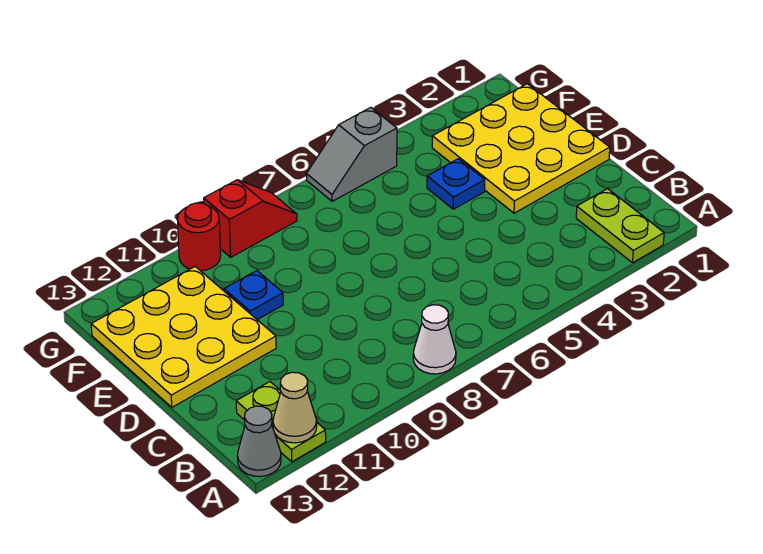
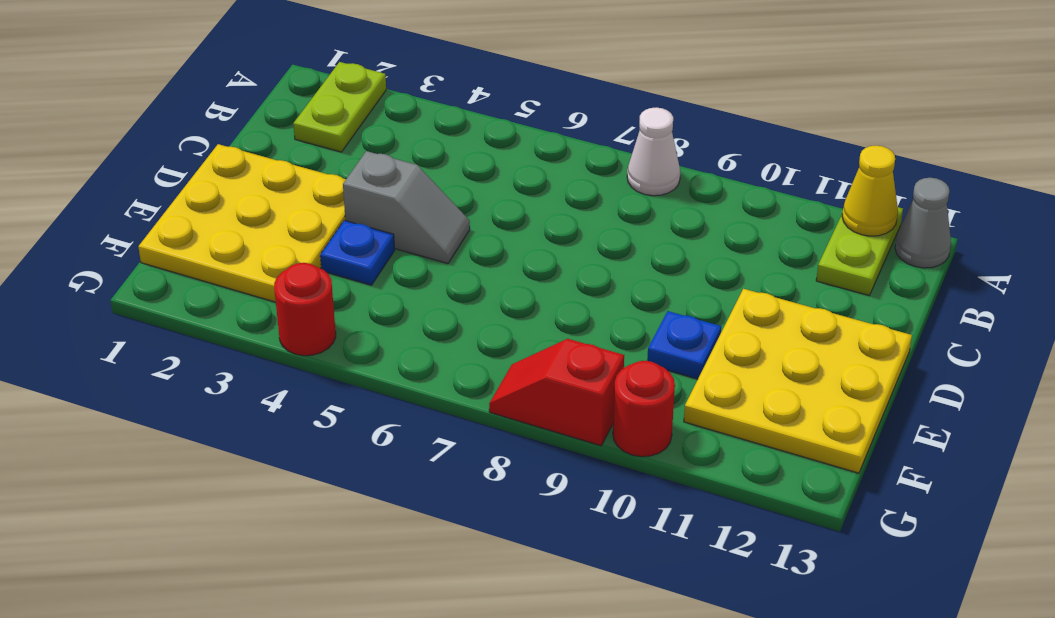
tan cone A12 level 2 -> yellow cone A12 level 2
none -> red round brick G4 level 1
grey slope G5:G6 level 1 top 5 -> grey slope D4:D5 level 1 top 4

